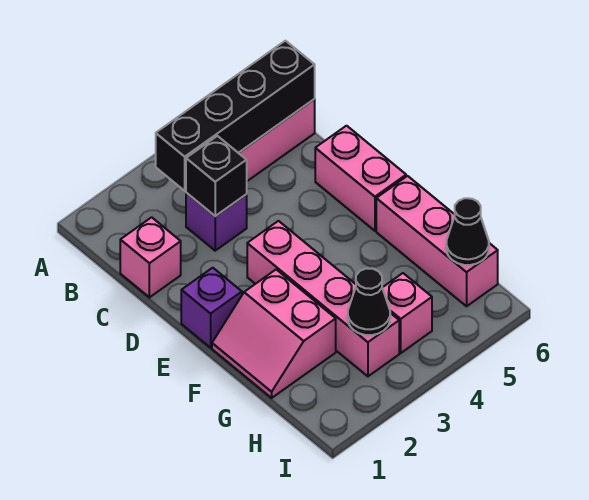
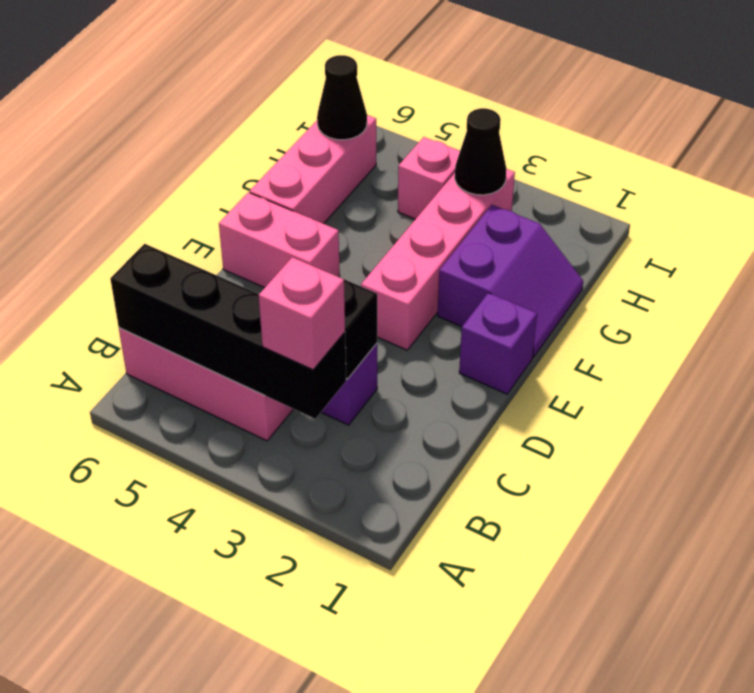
pink brick C1 level 1 -> pink brick B3 level 3
pink brick D6:E6 level 1 -> pink brick E5:E6 level 1
pink slope F1:G2 level 1 top 2 -> purple slope F1:G2 level 1 top 2

